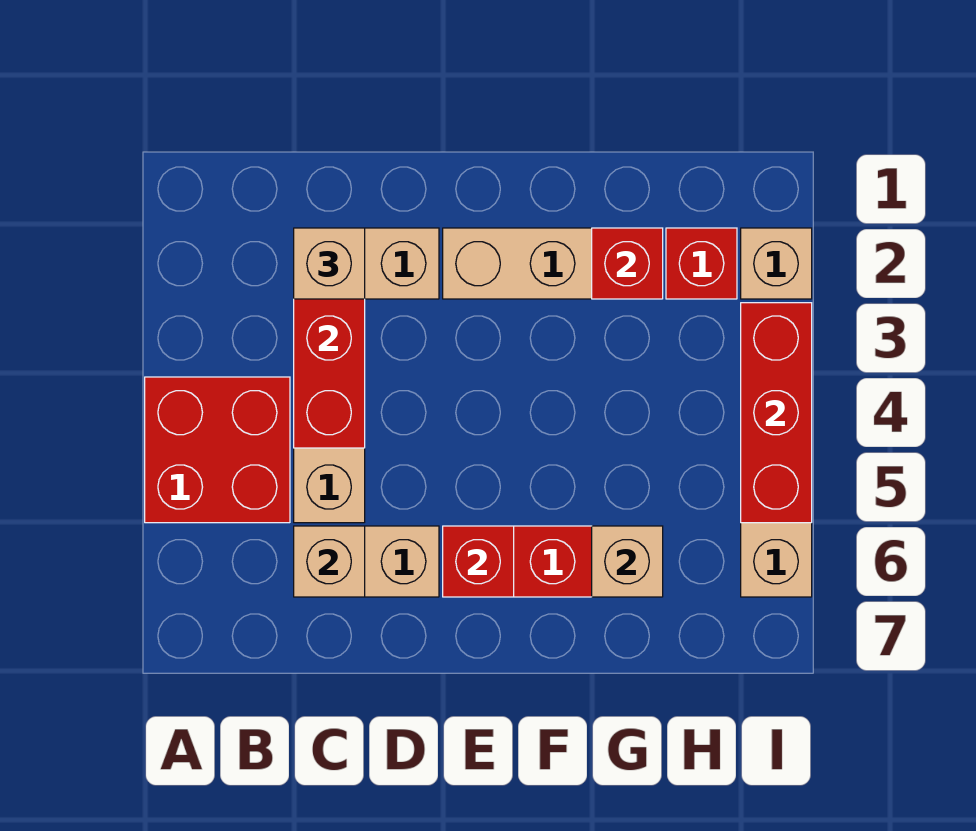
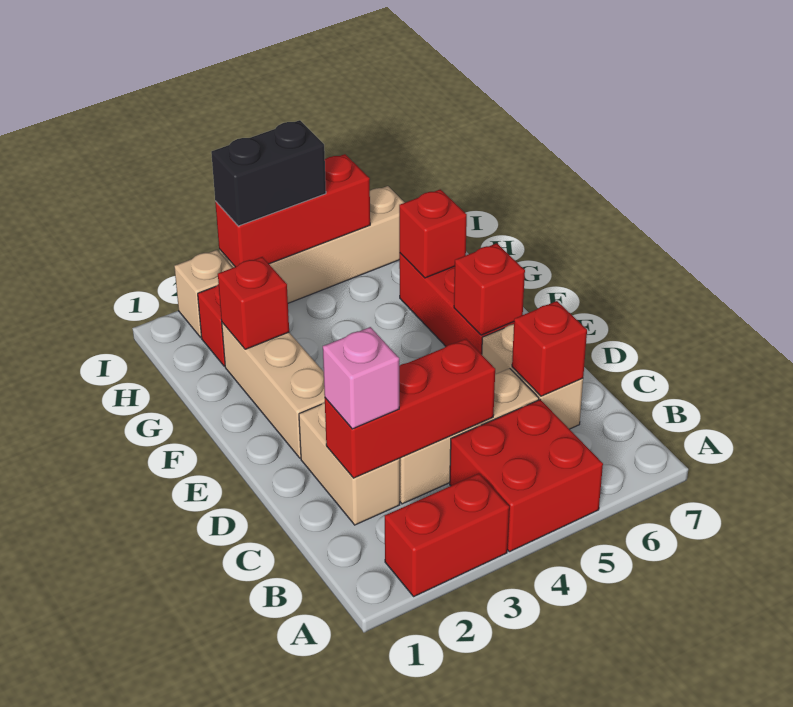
none -> red brick A2:A3 level 1
tan brick C2 level 3 -> pink brick C2 level 3
tan brick C6 level 2 -> red brick C6 level 2
tan brick G6 level 2 -> red brick G6 level 2
none -> black brick I3:I4 level 3

